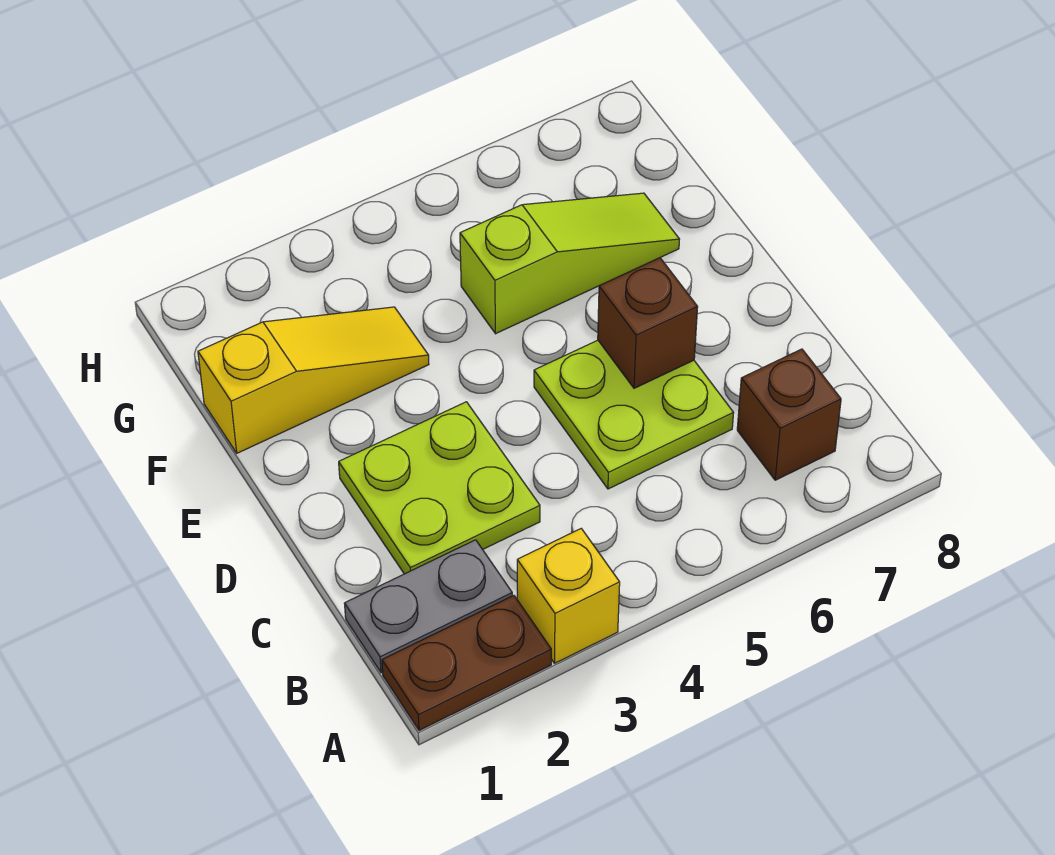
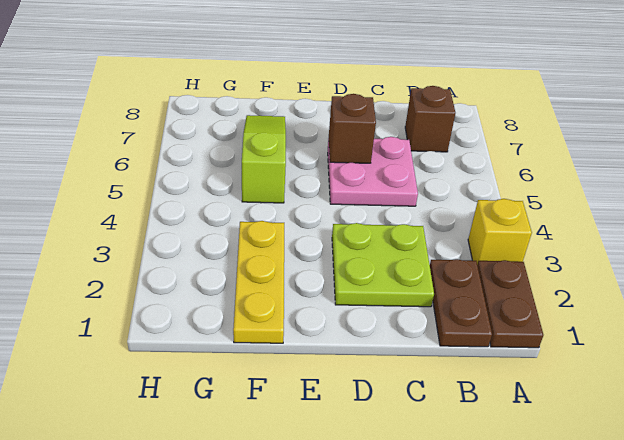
grey plate B1:B2 level 1 -> brown plate B1:B2 level 1
lime plate C5:D6 level 1 -> pink plate C5:D6 level 1
yellow slope F1:F3 level 1 top 1 -> yellow plate F1:F3 level 1

